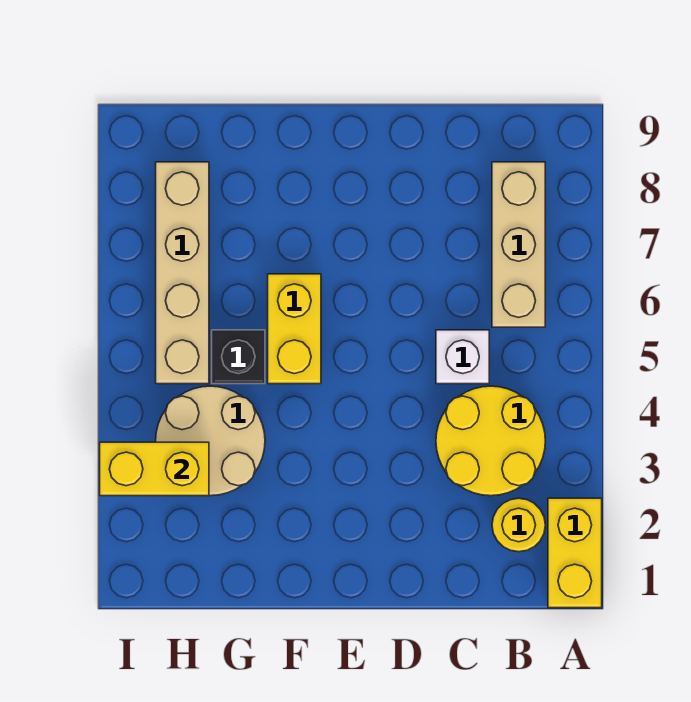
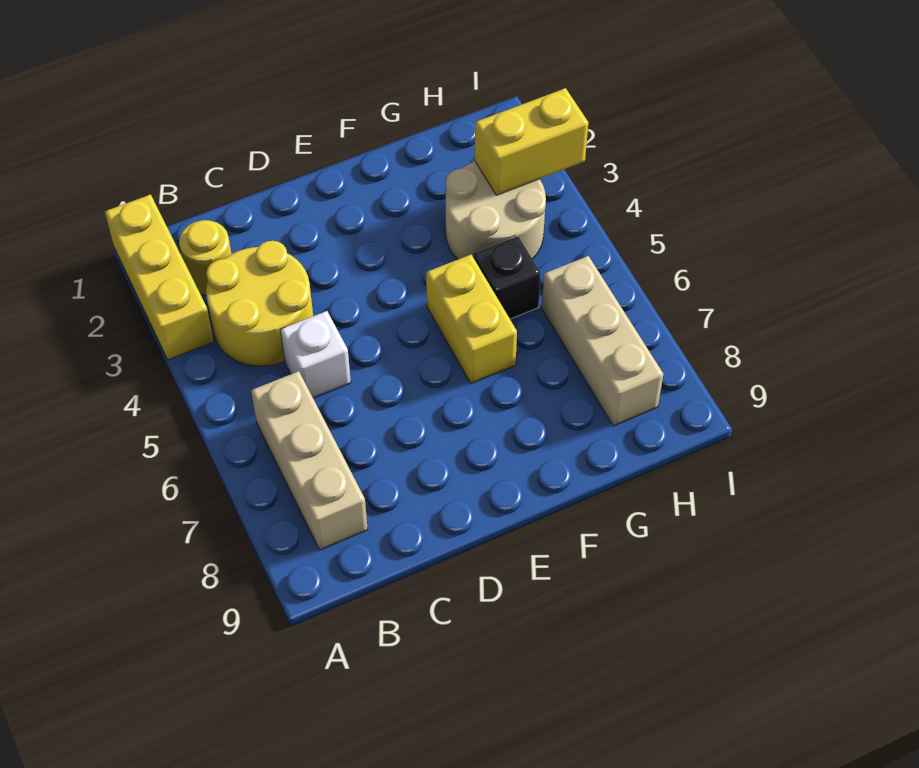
yellow brick A1:A2 level 1 -> yellow brick A1:A3 level 1
tan brick H5:H8 level 1 -> tan brick H6:H8 level 1

